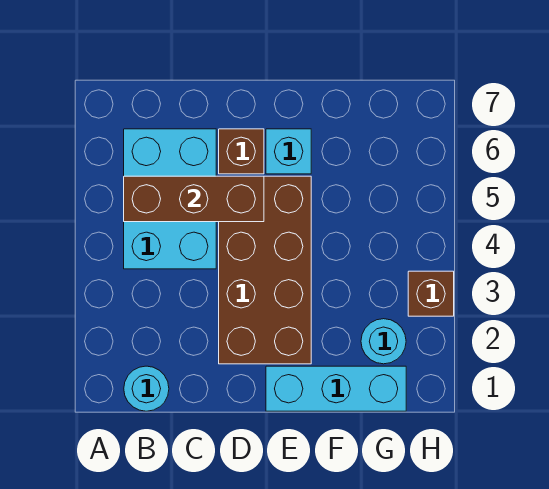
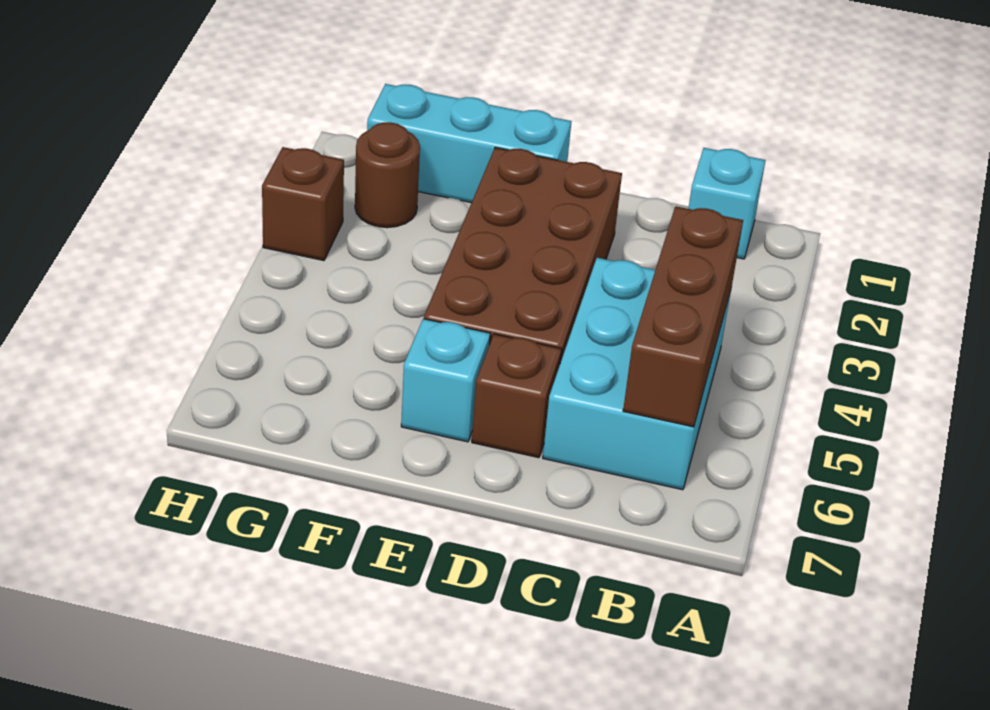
cyan round brick B1 level 1 -> cyan brick B1 level 1
brown brick B5:D5 level 2 -> brown brick B4:B6 level 2
cyan round brick G2 level 1 -> brown round brick G2 level 1

